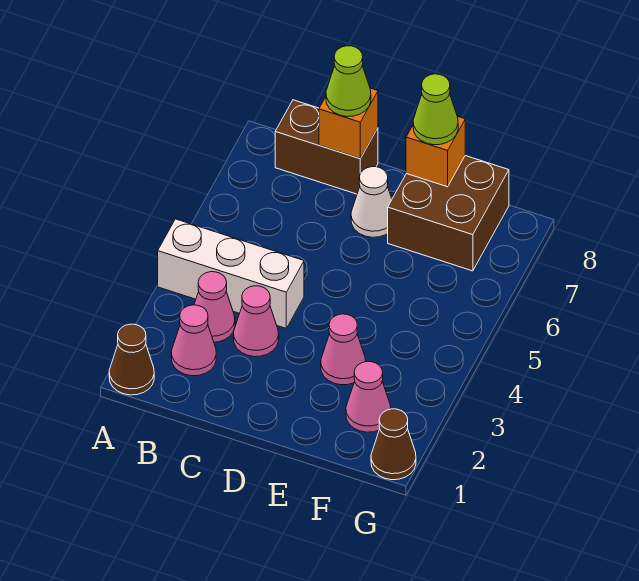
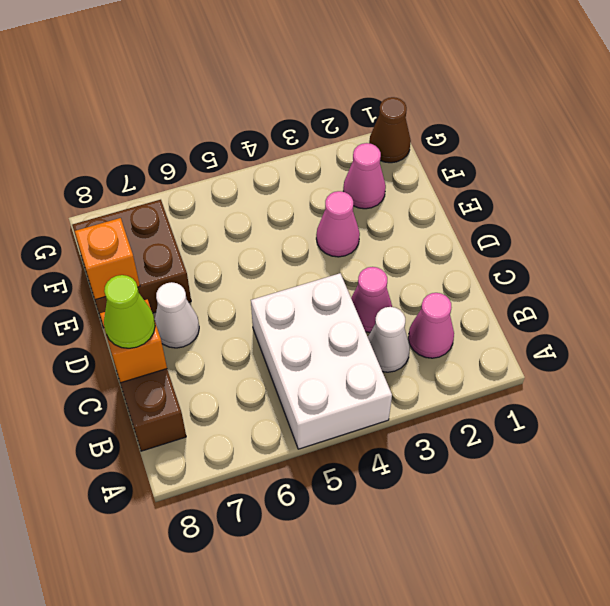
brown cone A1 level 1 -> none
white brick A4:C4 level 1 -> white brick A4:C5 level 1
pink cone B3 level 1 -> white cone B3 level 1
lime cone E8 level 3 -> none

